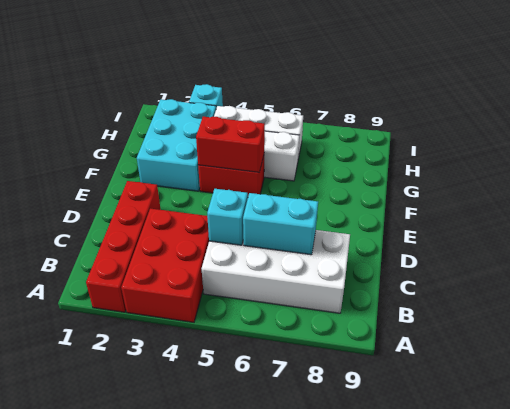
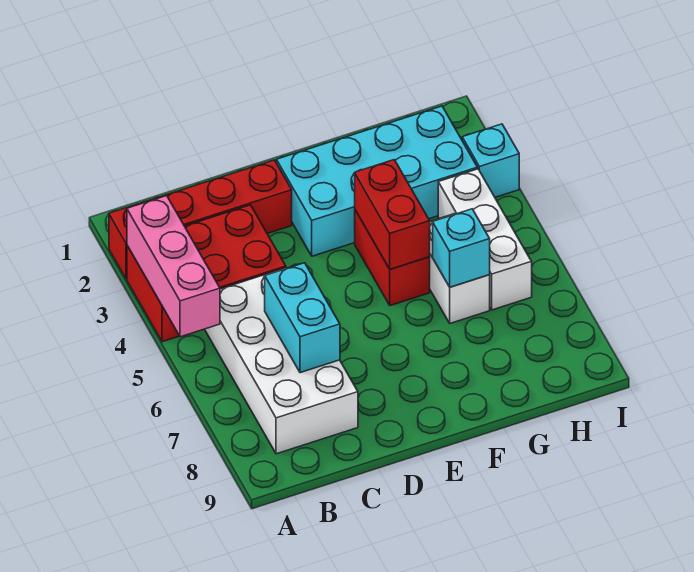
none -> pink brick A3:A5 level 2
cyan brick C5 level 2 -> cyan brick G6 level 2
cyan brick F2:H3 level 1 -> cyan brick E2:H3 level 1

